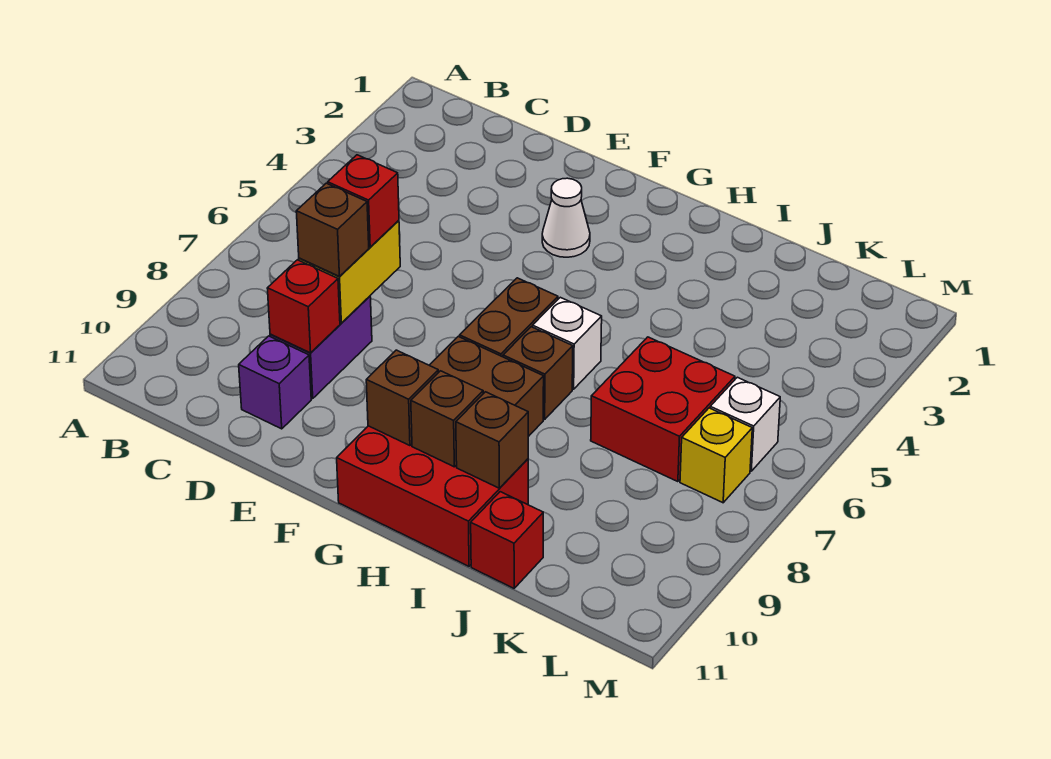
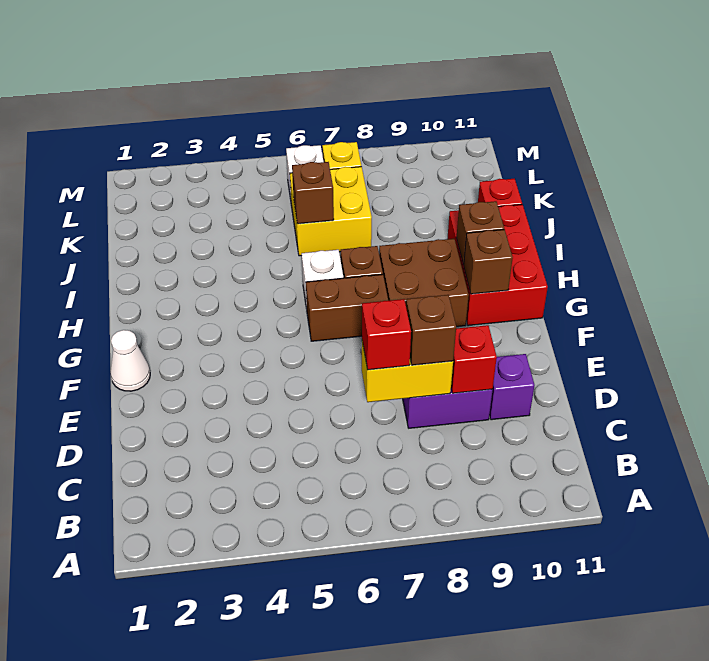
white cone F3 level 1 -> white cone F1 level 1
brown brick I10 level 2 -> brown brick J6 level 2
red brick J6:K7 level 1 -> yellow brick J6:K7 level 1

